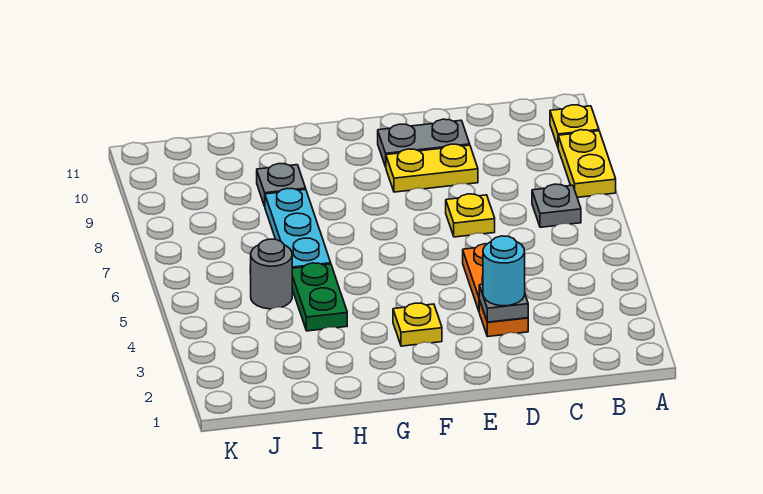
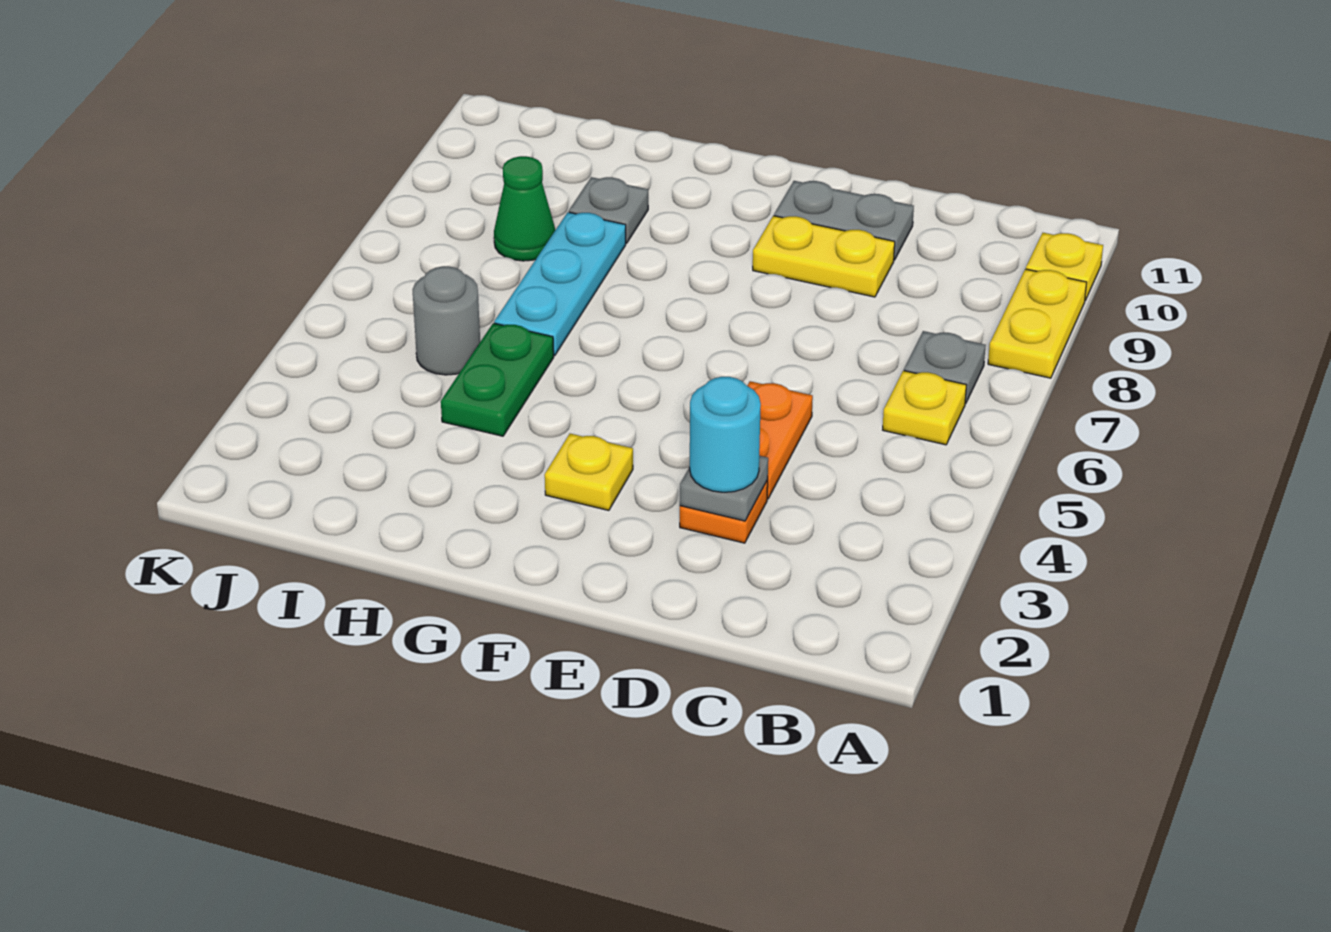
yellow plate D7 level 1 -> yellow plate B6 level 1
none -> green cone I8 level 1

